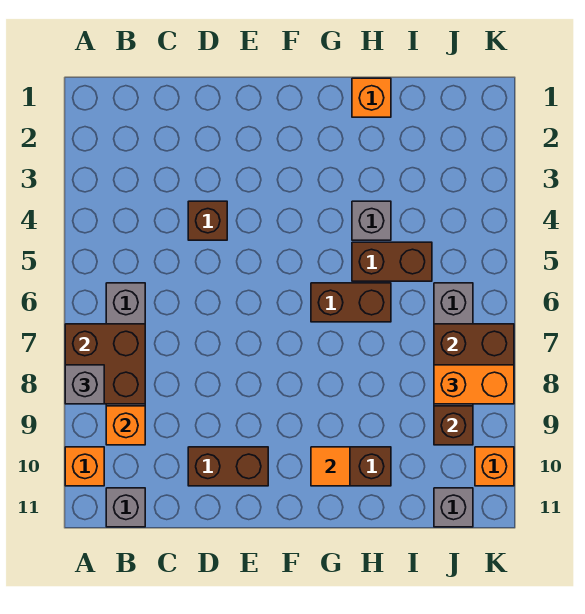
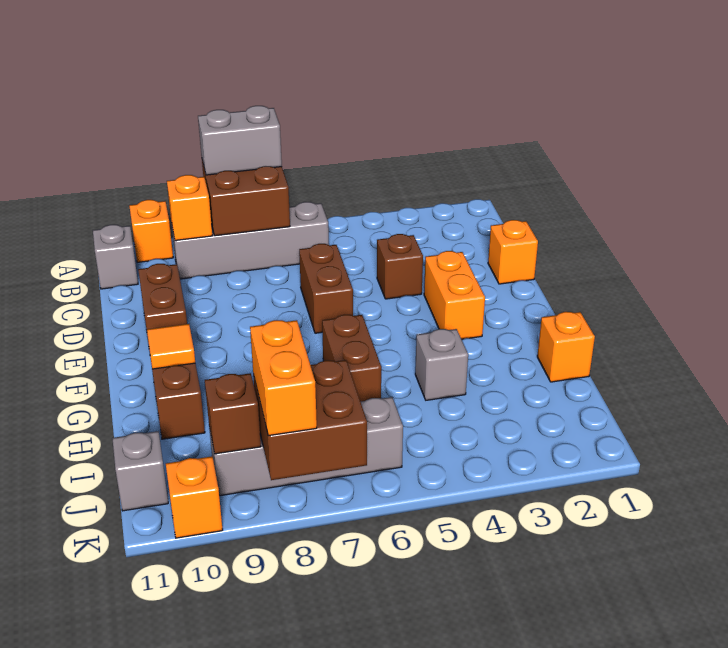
grey brick A8 level 3 -> grey brick A7:A8 level 3
none -> orange brick D1 level 1
none -> orange brick E3:F3 level 1
brown brick H5:I5 level 1 -> brown brick D6:E6 level 1

